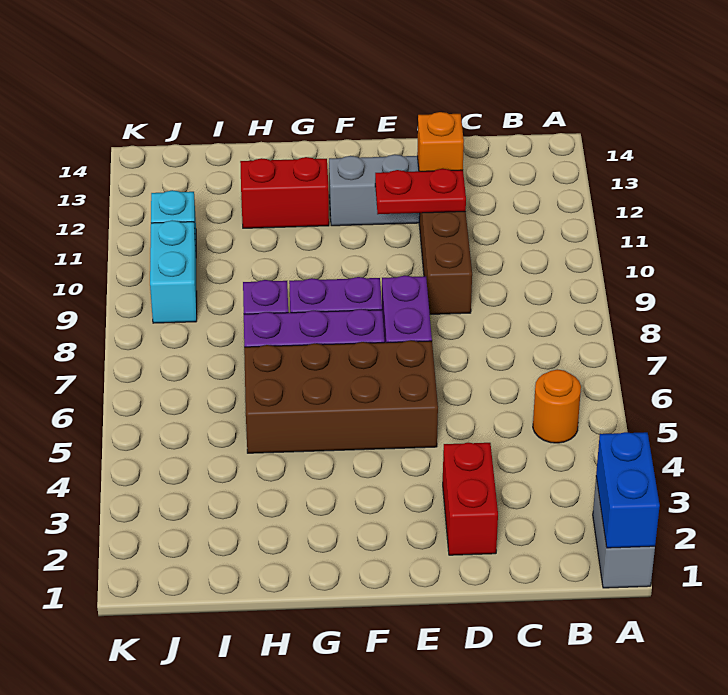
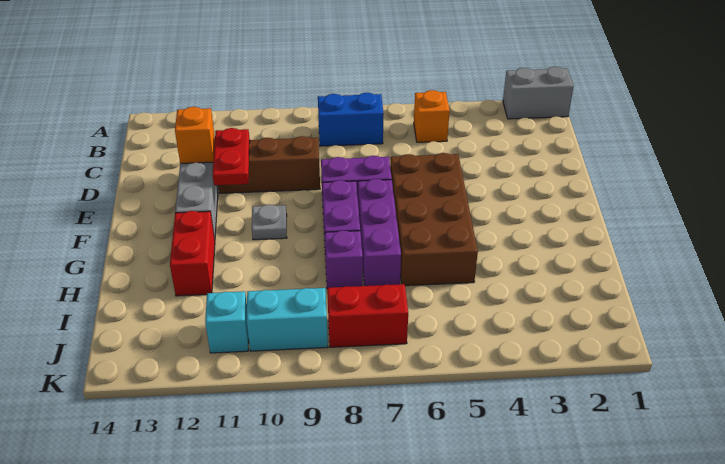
blue brick A1:A2 level 2 -> blue brick B7:B8 level 1
orange round brick B5 level 1 -> orange brick B5 level 1
red brick D2:D3 level 1 -> red brick J7:J8 level 1
none -> grey plate F10 level 1

